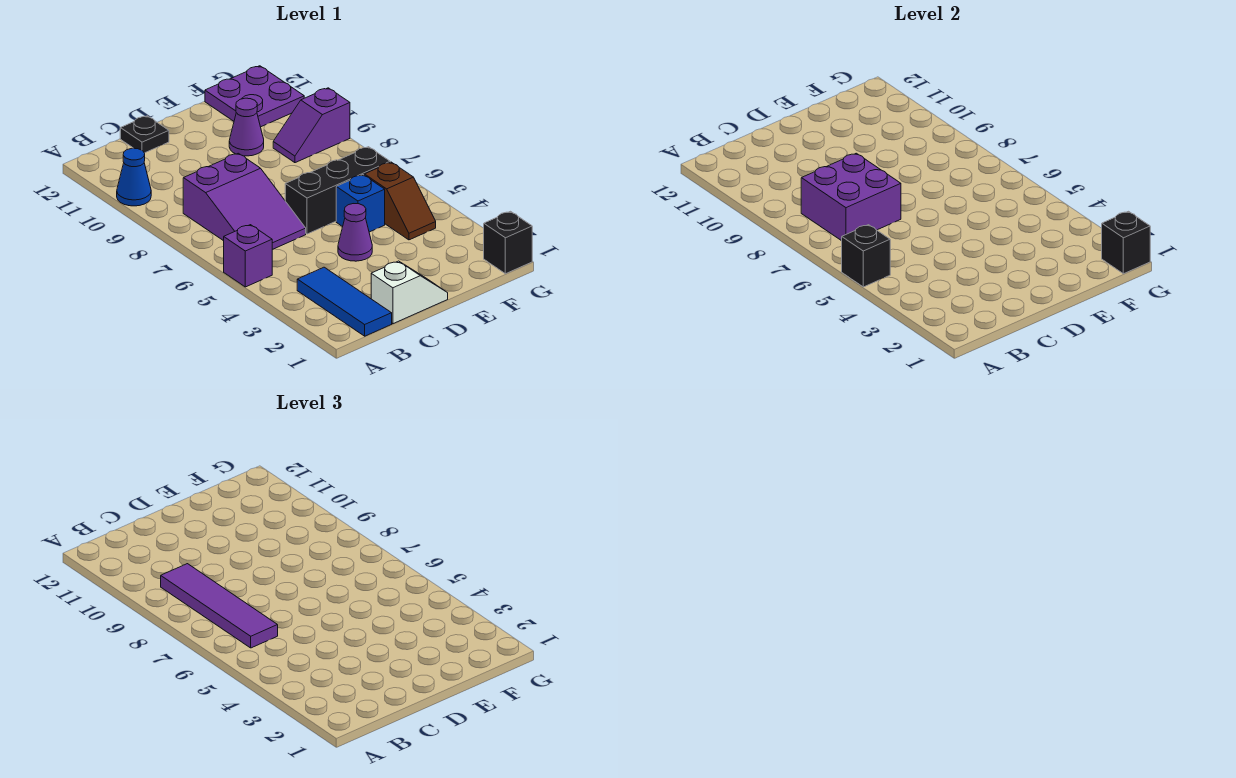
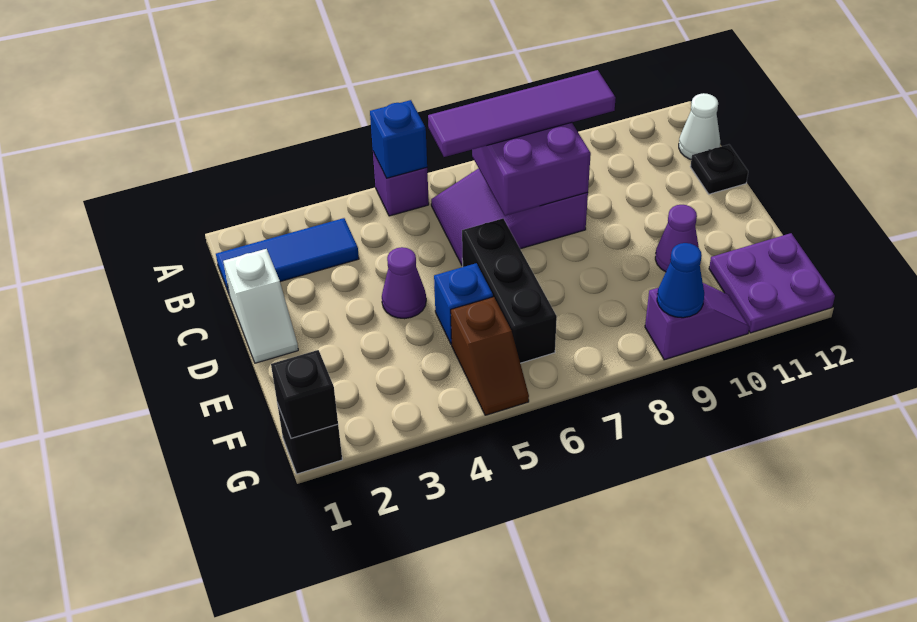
black brick A5 level 2 -> blue brick A5 level 2
blue cone A10 level 1 -> blue cone G9 level 2
none -> white cone B12 level 1
brown slope F4:F5 level 1 top 5 -> brown slope F5:G5 level 1 top F
purple slope F9:G9 level 1 top G -> purple slope G9:G10 level 1 top 9

